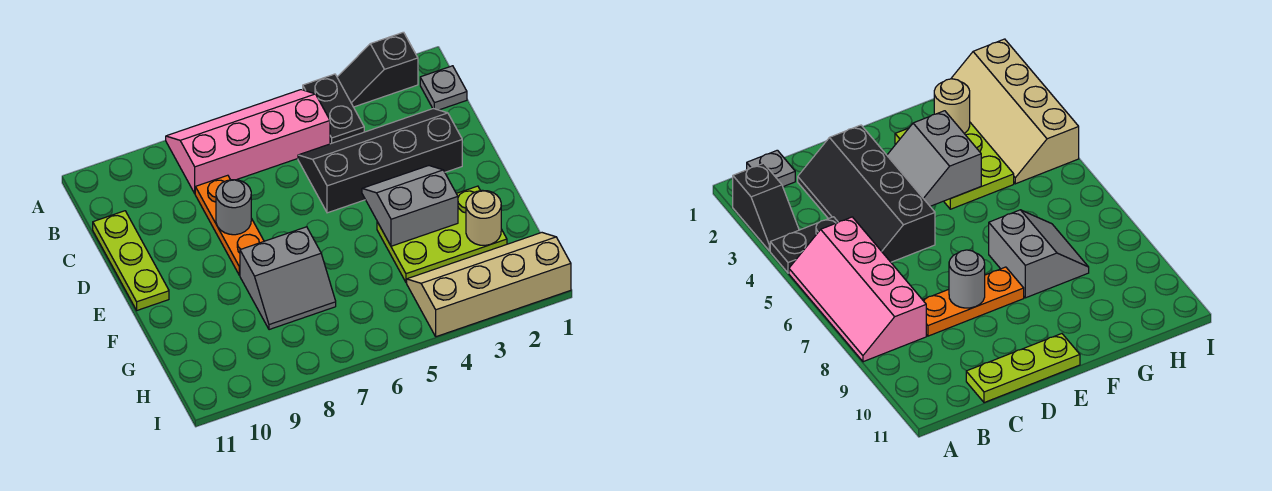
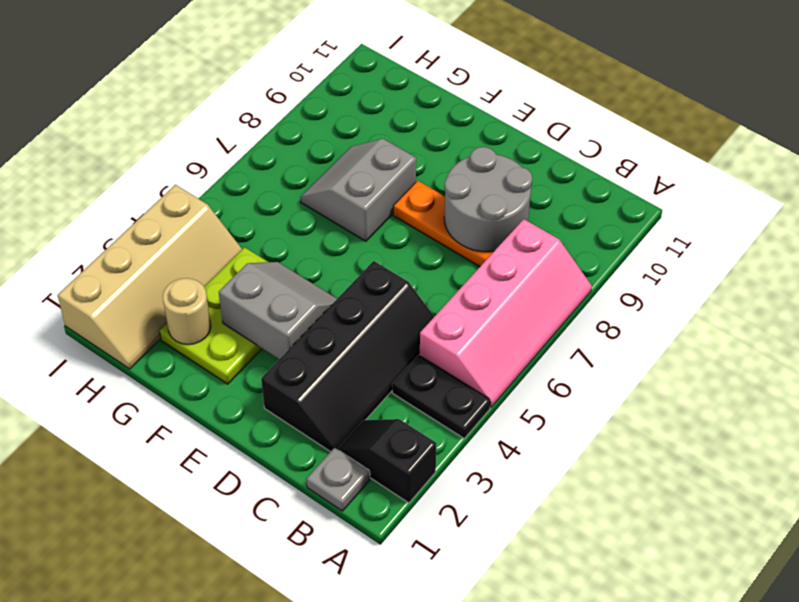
black slope A2:A3 level 1 top 2 -> black slope A2:B2 level 1 top A
lime plate C11:E11 level 1 -> none
grey round brick D8 level 2 -> grey round brick C8:D9 level 2
grey slope E3:F4 level 2 top F -> grey slope E3:F4 level 2 top 3

